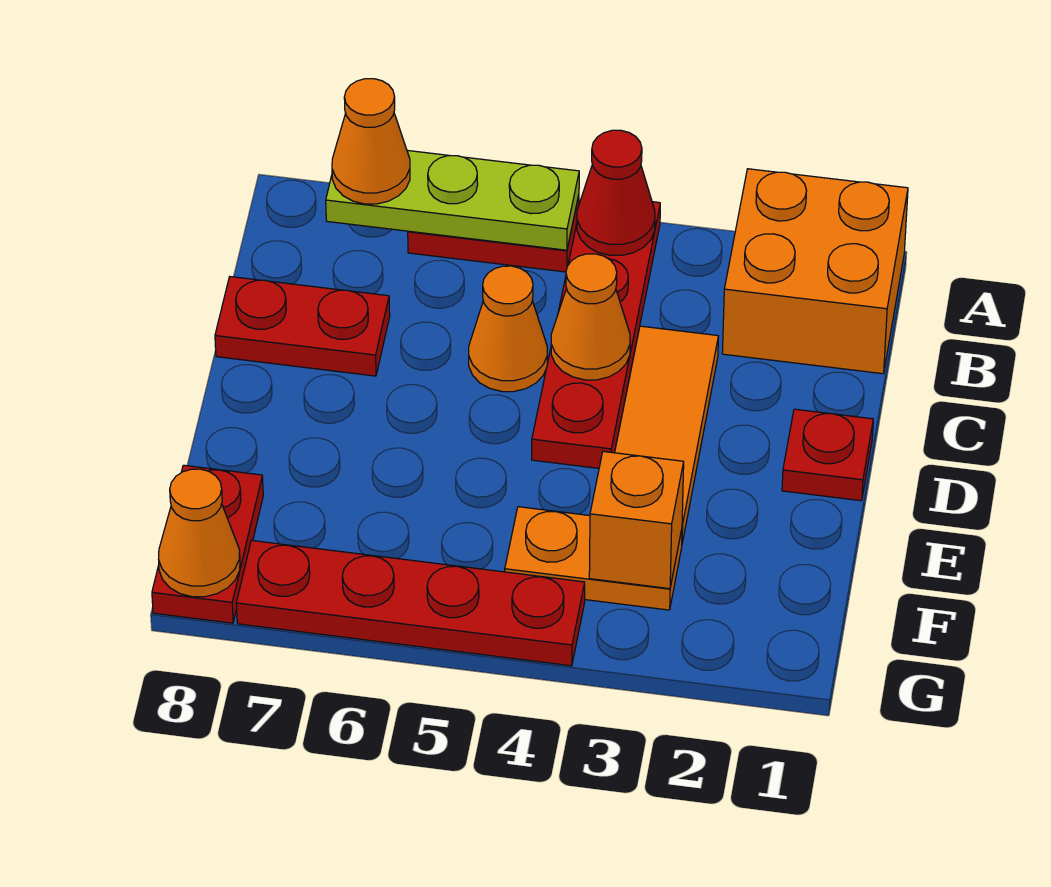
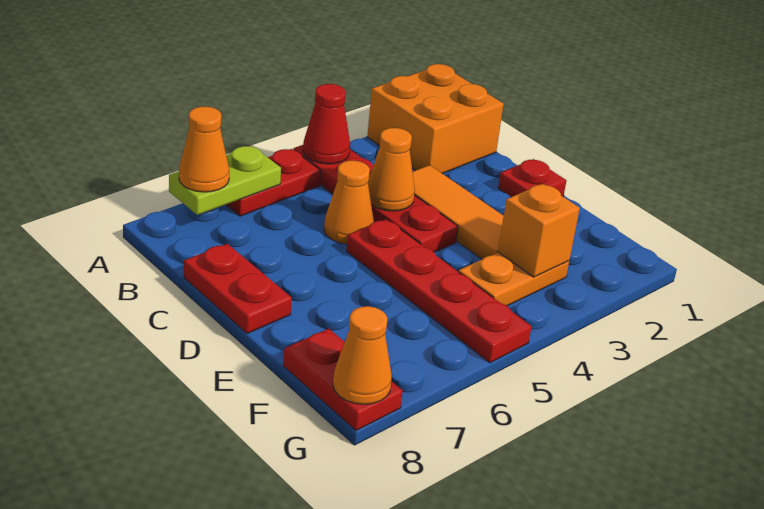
lime plate A5:A7 level 2 -> lime plate A6:A7 level 2
red plate C7:C8 level 1 -> red plate C8:D8 level 1
red plate G4:G7 level 1 -> red plate D5:G5 level 1

